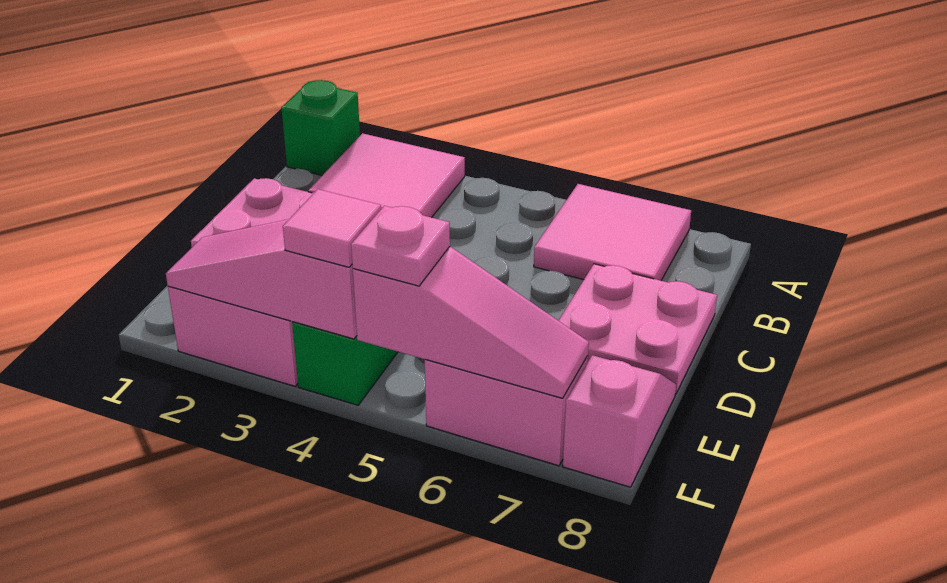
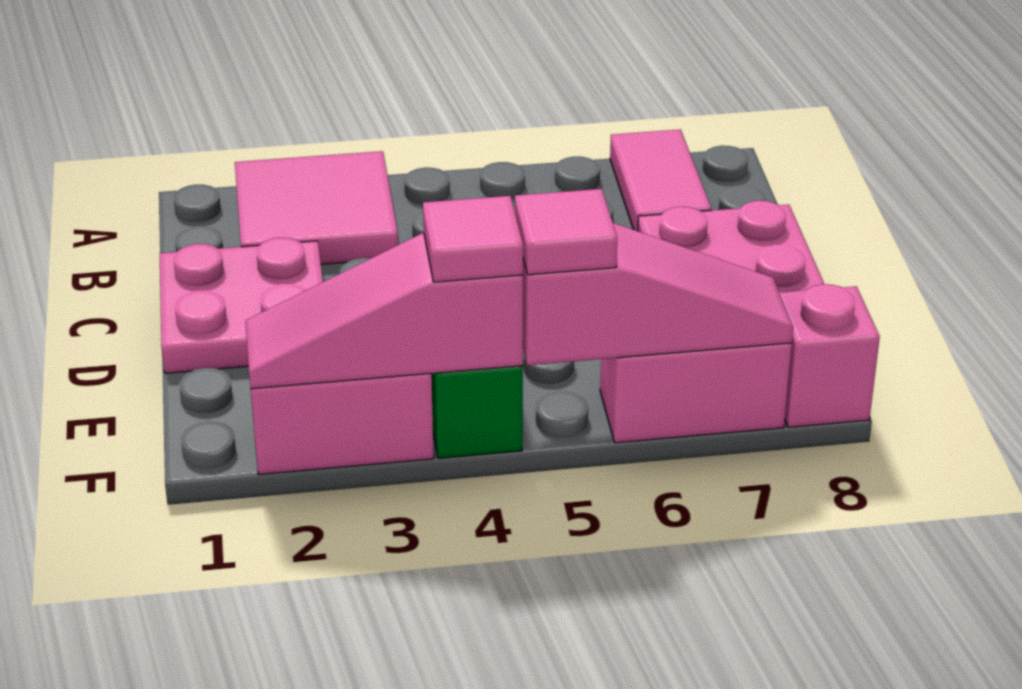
green brick A1 level 1 -> none
pink tile A6:B7 level 1 -> pink tile A7:B7 level 1
pink plate F5 level 3 -> pink tile F5 level 3

